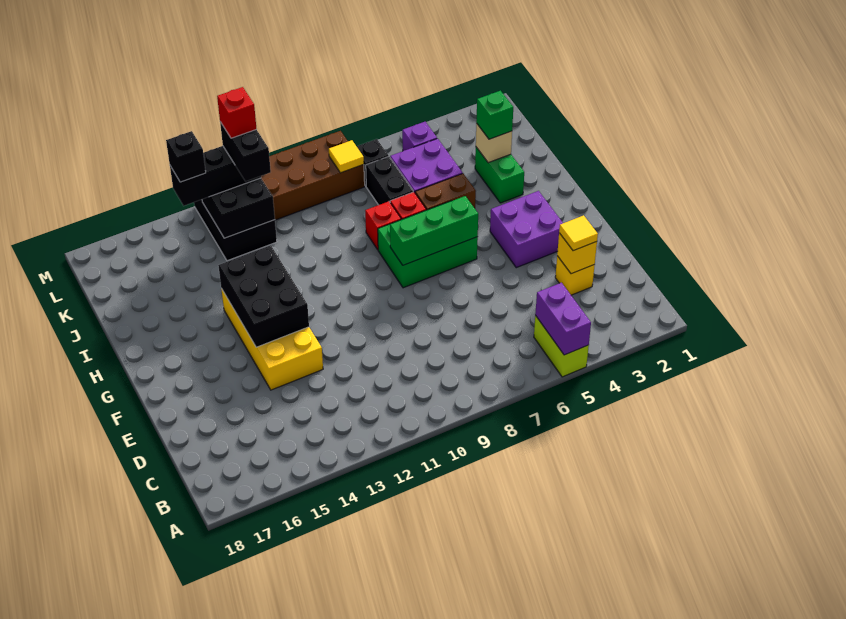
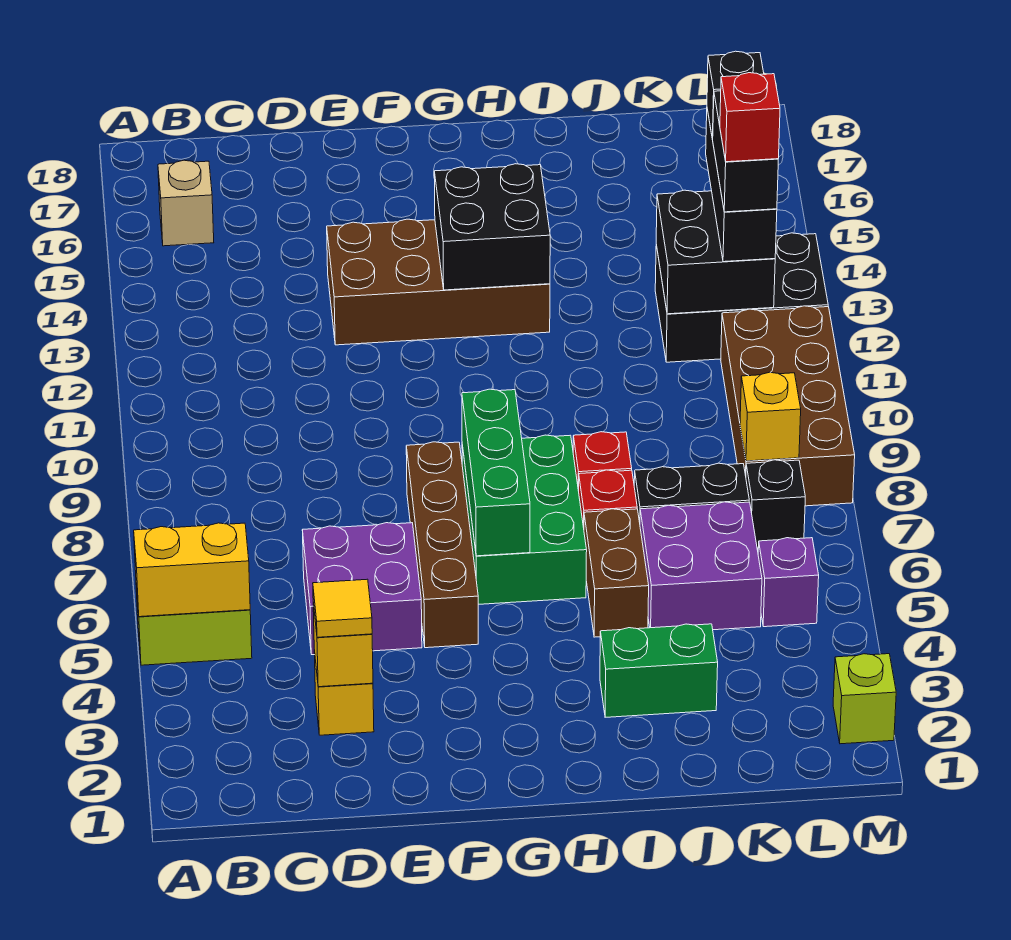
purple brick A5:B5 level 2 -> yellow brick A5:B5 level 2
yellow brick E13:H14 level 1 -> brown brick E13:H14 level 1
purple brick F3:G4 level 1 -> purple brick D5:E6 level 1
none -> brown brick F5:F8 level 1
black brick F13:H14 level 2 -> black brick G13:H14 level 2
tan brick J3 level 2 -> tan brick B16 level 1
green brick J3 level 3 -> none
black brick K12:L12 level 4 -> black brick L12:L13 level 4
yellow tile L8 level 2 -> yellow brick L8 level 2
none -> lime brick M2 level 1

